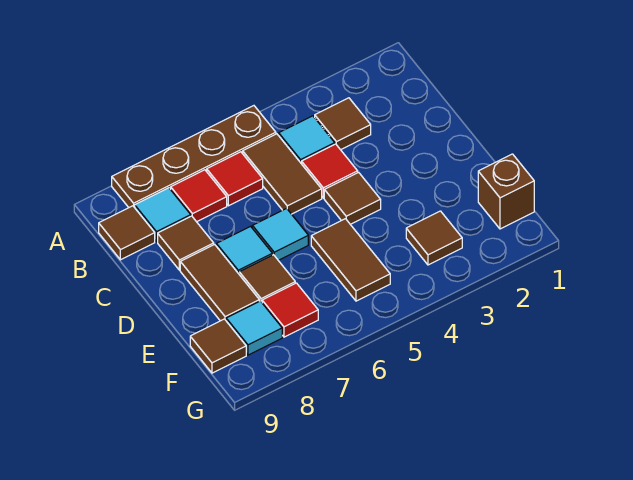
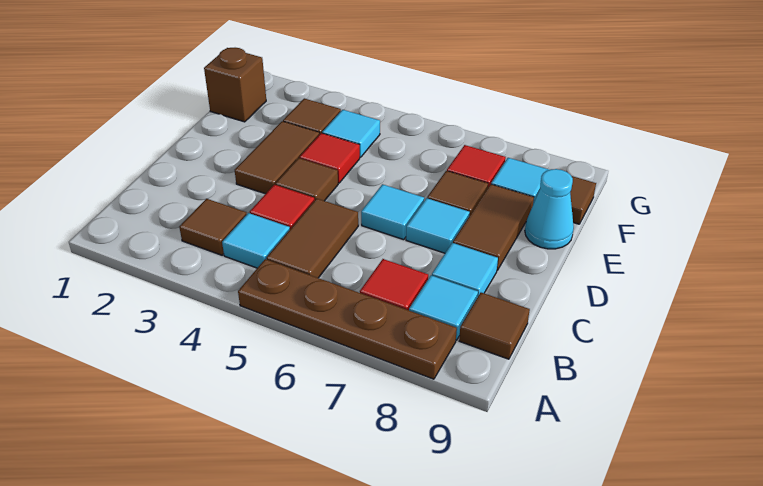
red tile B6 level 1 -> red tile E4 level 1
brown tile C8 level 1 -> cyan tile C8 level 1
brown tile E5:F5 level 1 -> brown tile D3:E3 level 1
none -> cyan cone E9 level 1
none -> cyan tile F4 level 1

